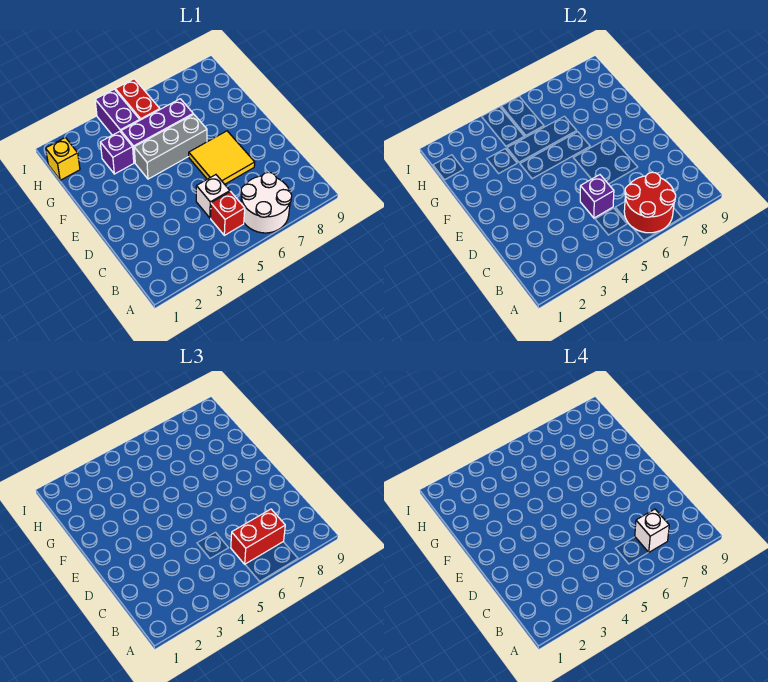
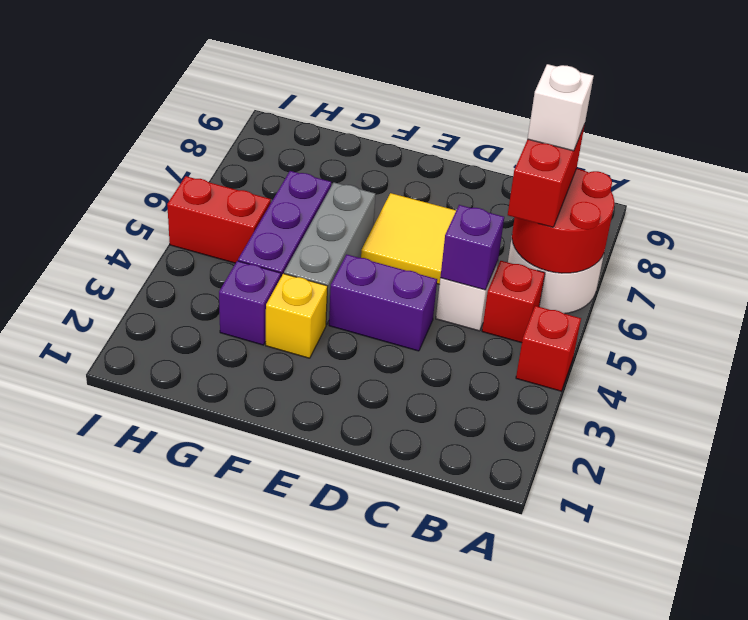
none -> red brick A4 level 1
yellow brick H1 level 1 -> yellow brick F3 level 1
purple brick H4:I4 level 1 -> purple brick D4:E4 level 1

